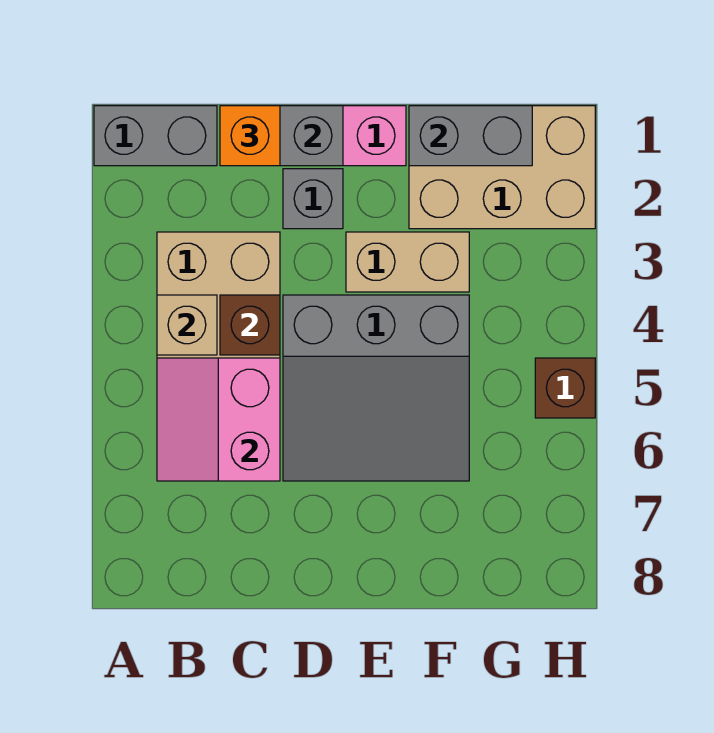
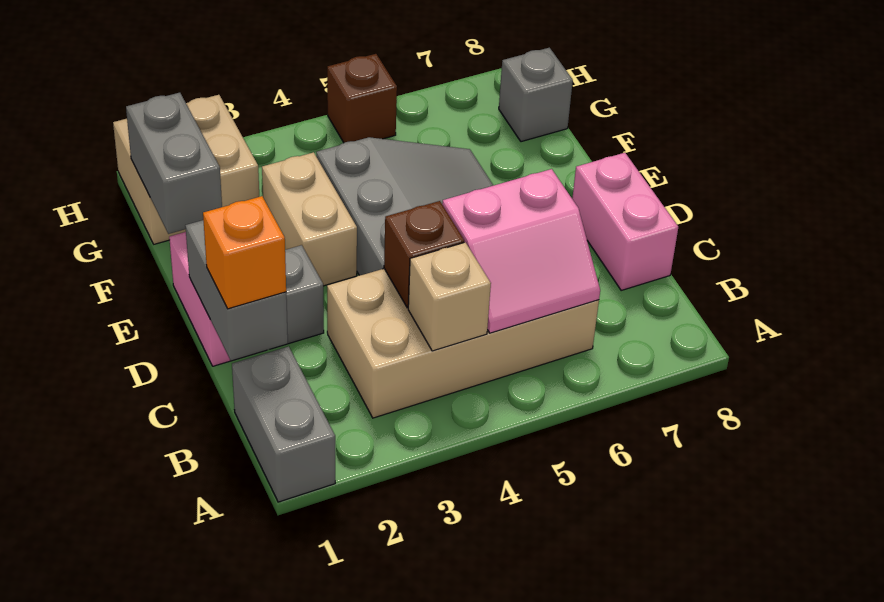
none -> pink brick C8:D8 level 1
tan brick F1:H2 level 1 -> tan brick G1:H2 level 1
none -> grey brick G8 level 1

